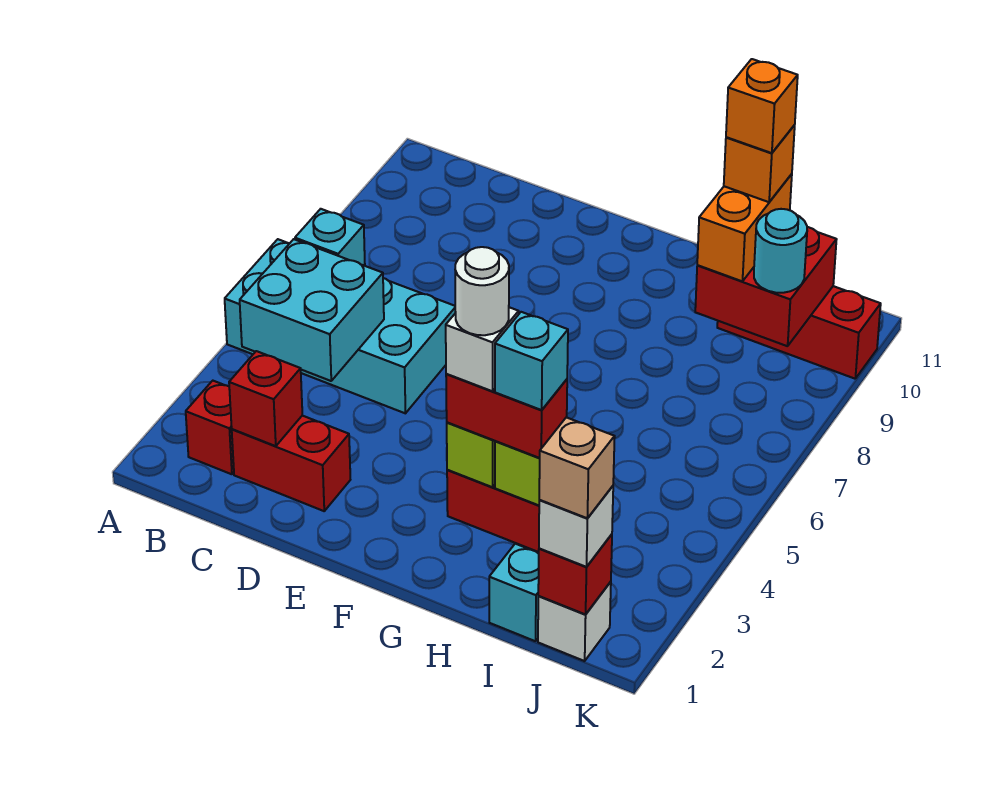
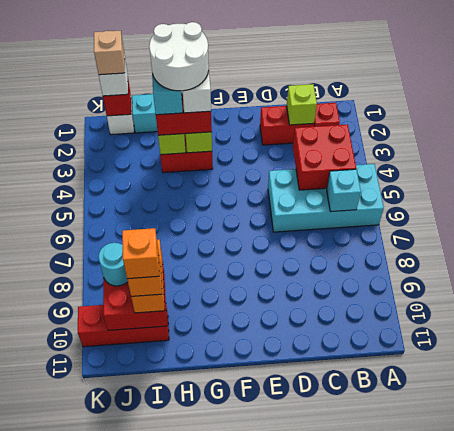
cyan brick B4:C5 level 2 -> red brick B4:C5 level 2
red brick C2 level 2 -> lime brick C2 level 2
white round brick G3 level 5 -> white round brick G2:H3 level 5

